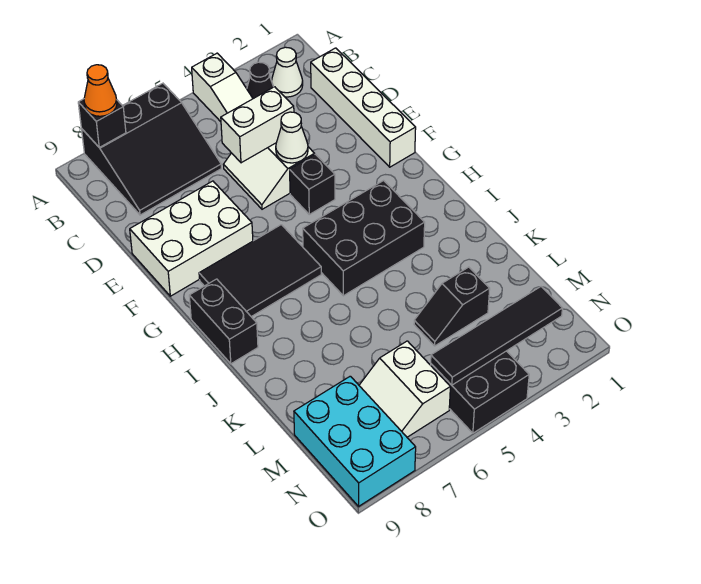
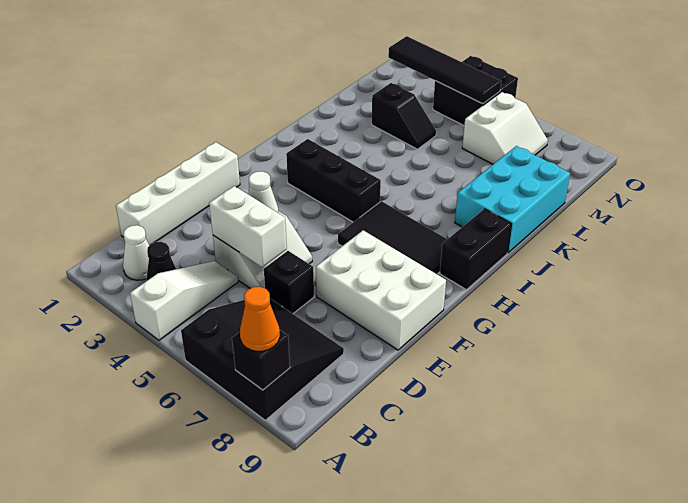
black brick F4 level 1 -> black brick D6 level 1
black brick H3:I5 level 1 -> black brick H3:H5 level 1
cyan brick M8:O9 level 1 -> cyan brick J8:L9 level 1

